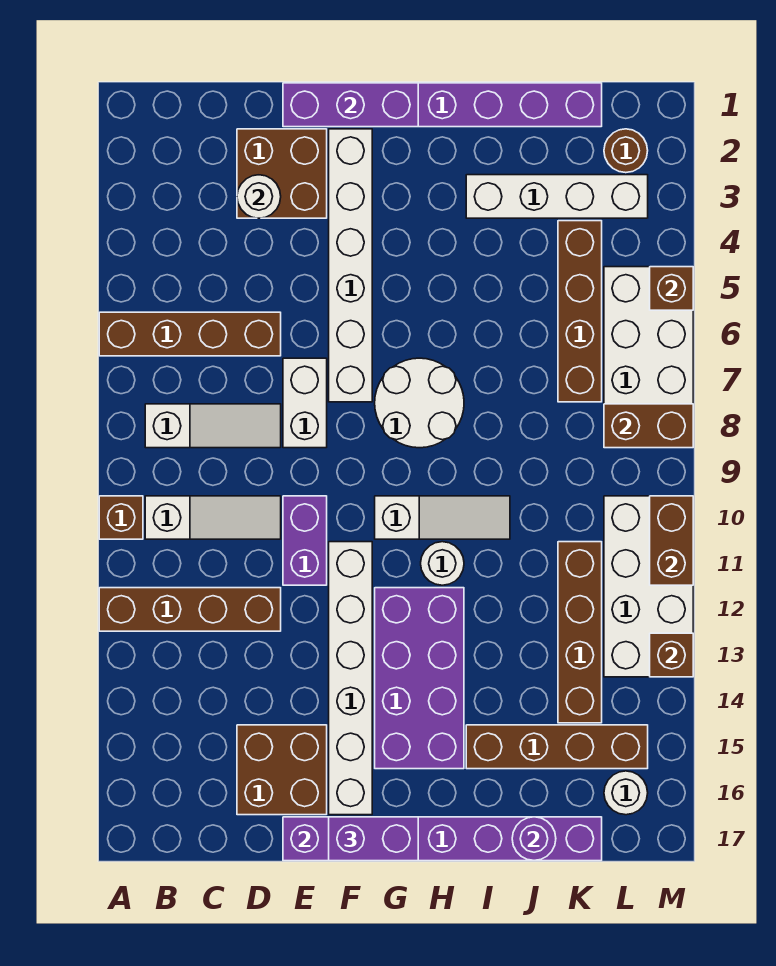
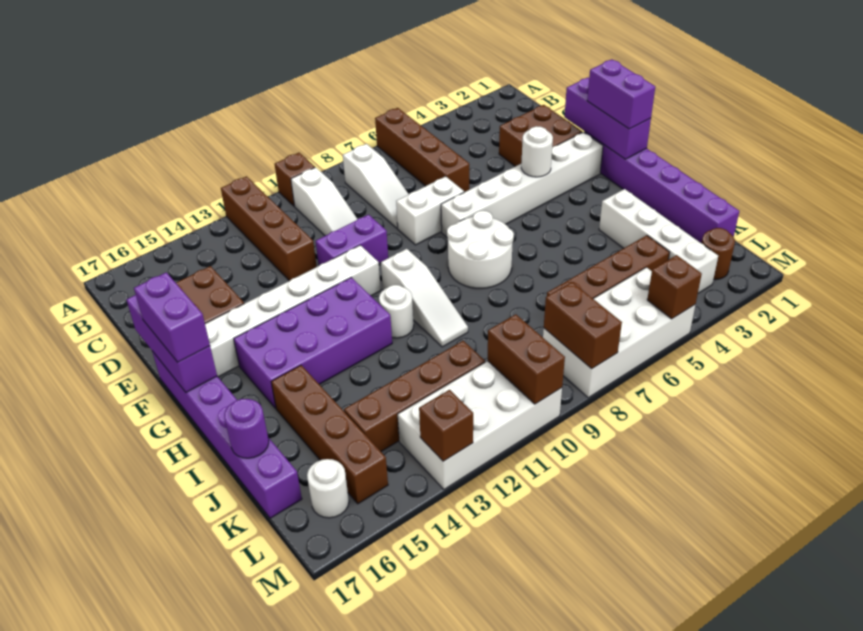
white round brick D3 level 2 -> white round brick F4 level 2
none -> purple brick F1:G1 level 3
brown brick M10:M11 level 2 -> brown brick L10:M10 level 2

